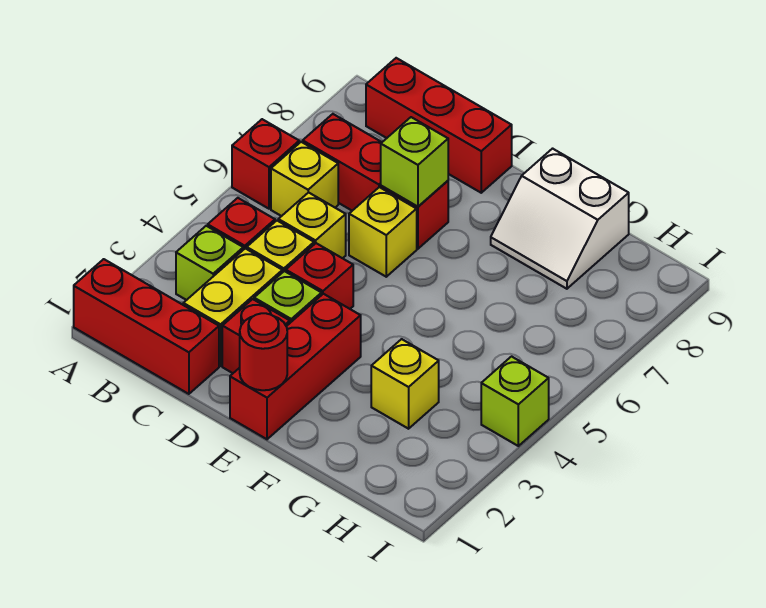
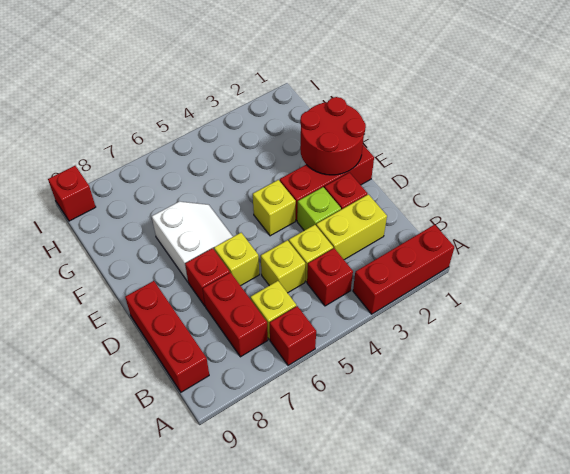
red brick A1:C1 level 1 -> red brick A1:A3 level 1
lime brick B3 level 1 -> none
red brick D4 level 1 -> red brick I9 level 1
lime brick D7 level 2 -> none
red round brick E1 level 2 -> red round brick E1:F2 level 2
white slope F8:G9 level 1 top 9 -> white slope E6:F7 level 1 top 7
yellow brick G3 level 1 -> yellow brick E4 level 1
lime brick I4 level 1 -> none

